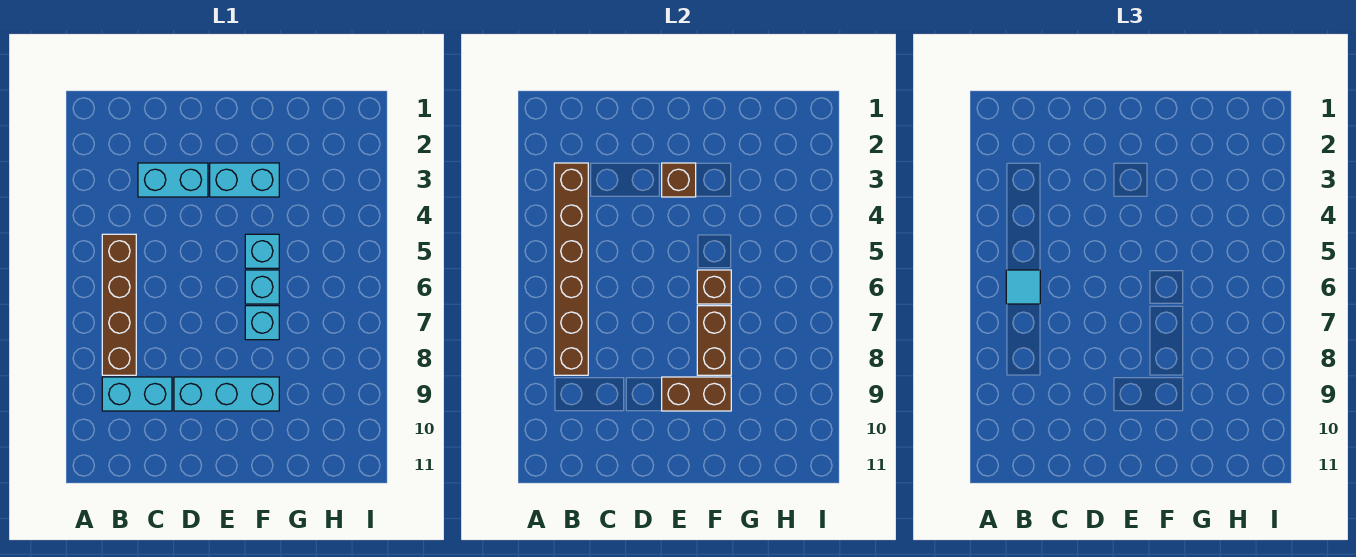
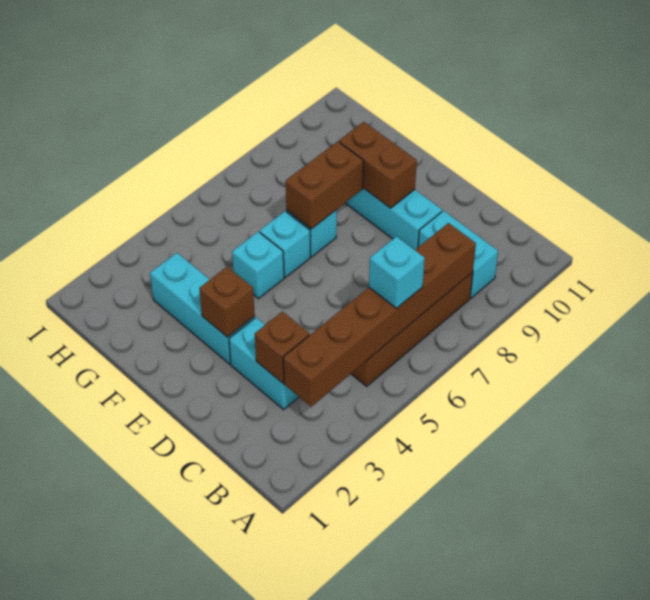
cyan tile B6 level 3 -> cyan brick B6 level 3
cyan brick E3:F3 level 1 -> cyan brick E3:G3 level 1
brown brick F6 level 2 -> brown brick C3 level 2

